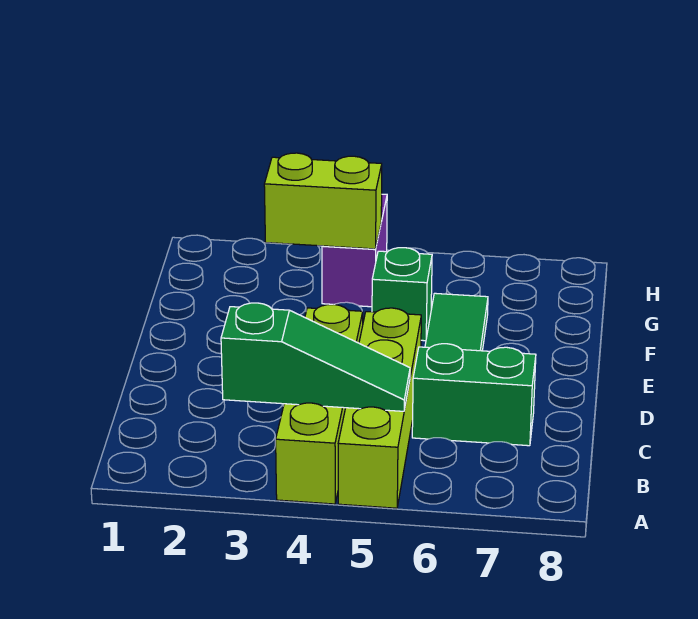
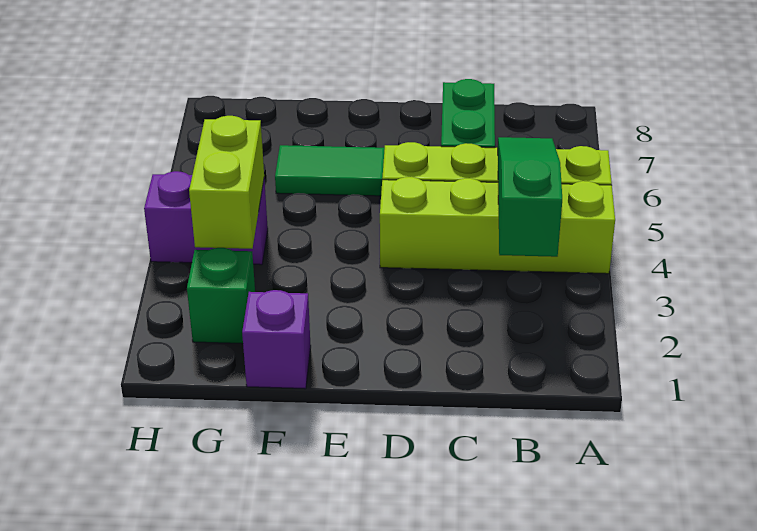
none -> purple brick F1 level 1
green brick F5 level 1 -> green brick G2 level 1

